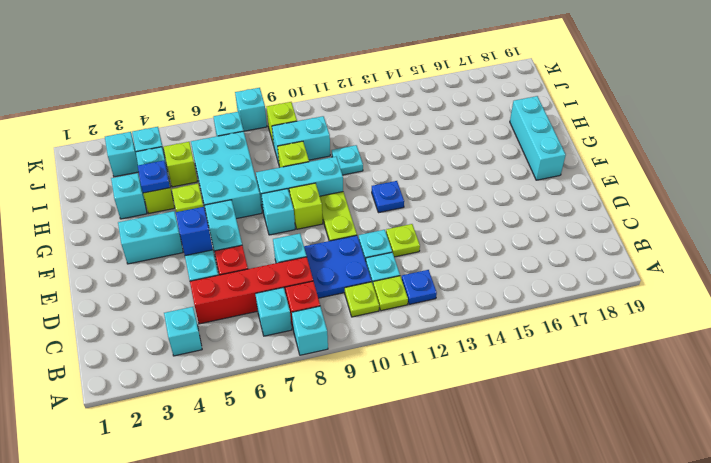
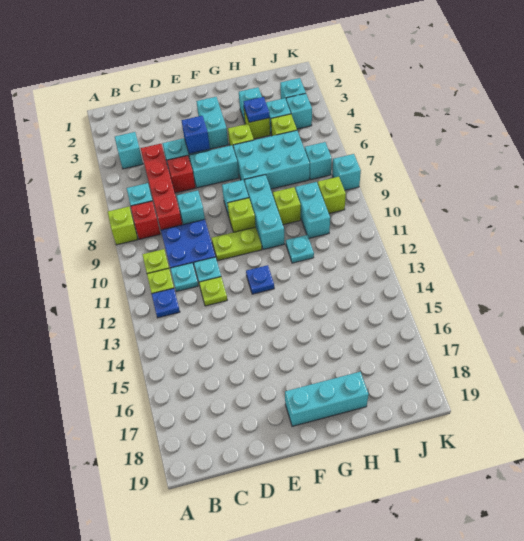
cyan brick A8 level 1 -> lime brick A8 level 1

